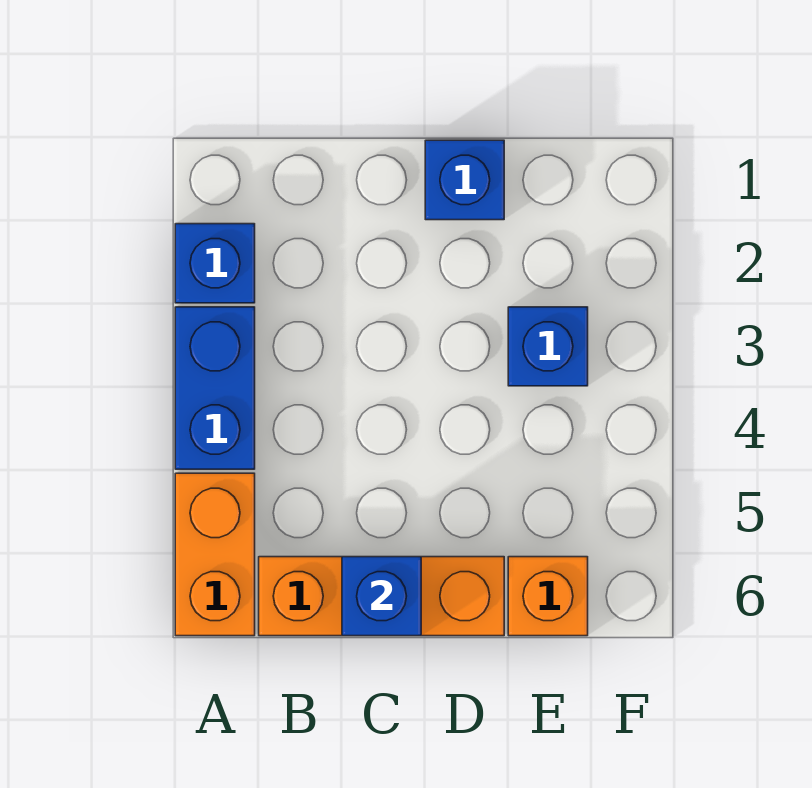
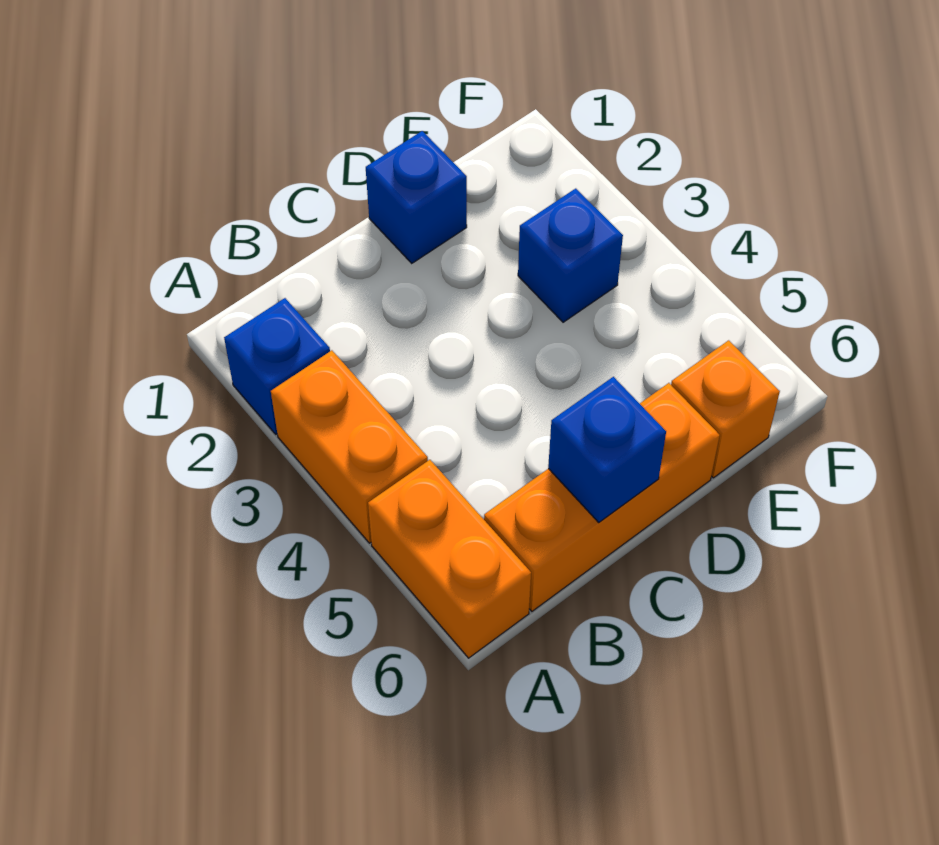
blue brick A3:A4 level 1 -> orange brick A3:A4 level 1

